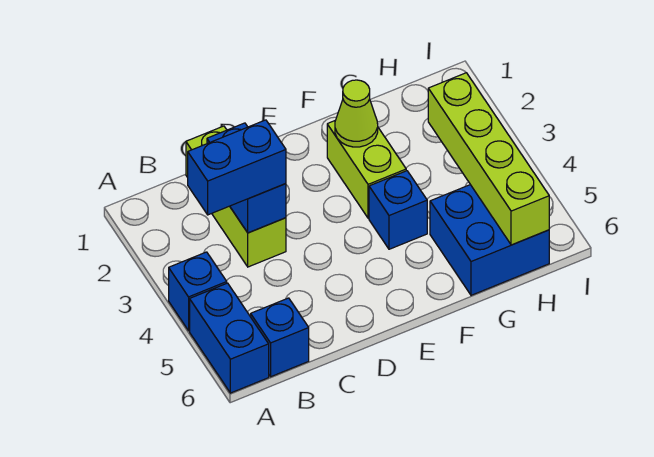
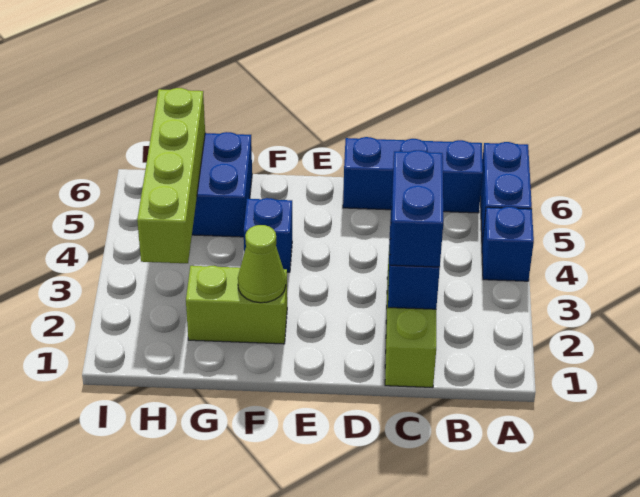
blue brick B3:C3 level 3 -> blue brick C2:C3 level 3
blue brick B6 level 1 -> blue brick B6:D6 level 1
lime brick F2:F3 level 1 -> lime brick F2:G2 level 1

